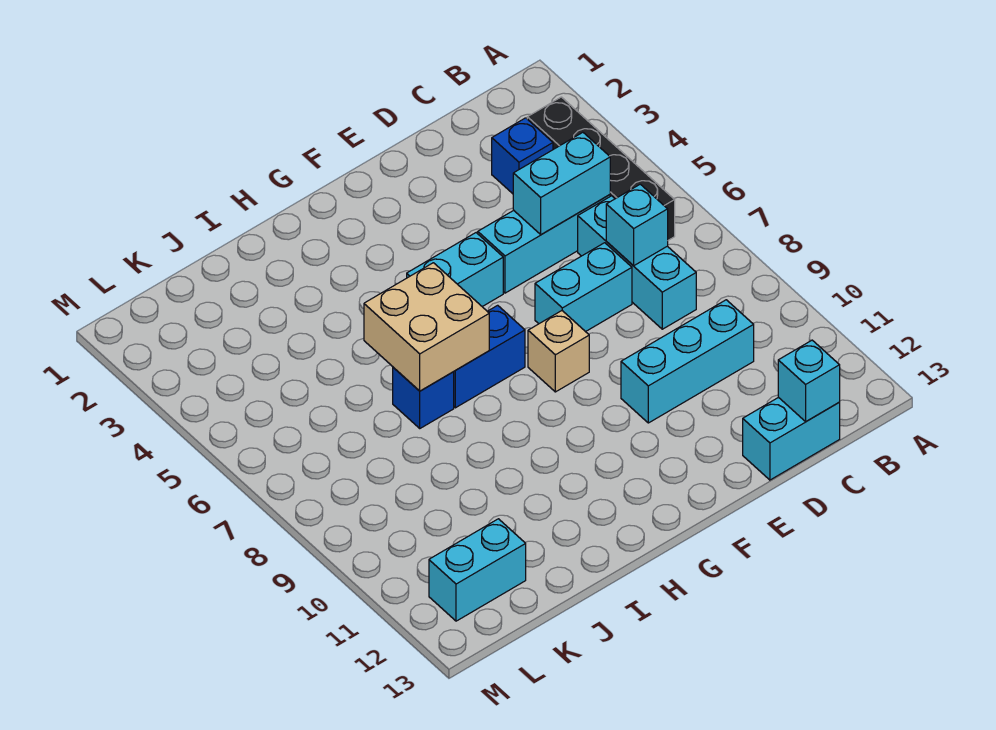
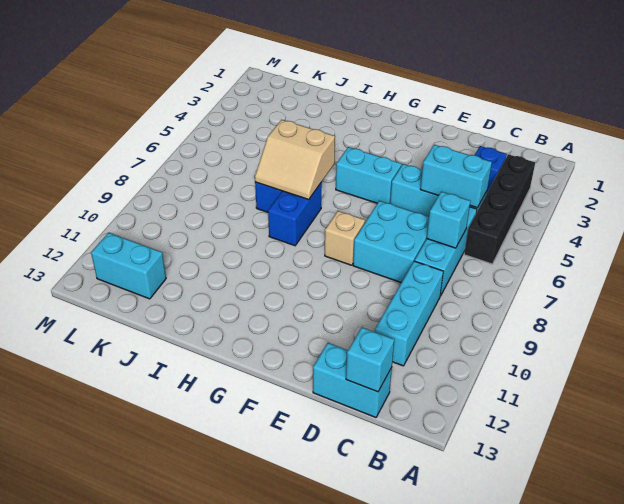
cyan brick C10:E10 level 1 -> cyan brick C9:C11 level 1
cyan brick D7:E7 level 1 -> cyan brick D7:E8 level 1
blue brick G7:H7 level 1 -> blue brick H7:H8 level 1
tan brick H6:I7 level 2 -> tan slope H6:I7 level 2 top 6

